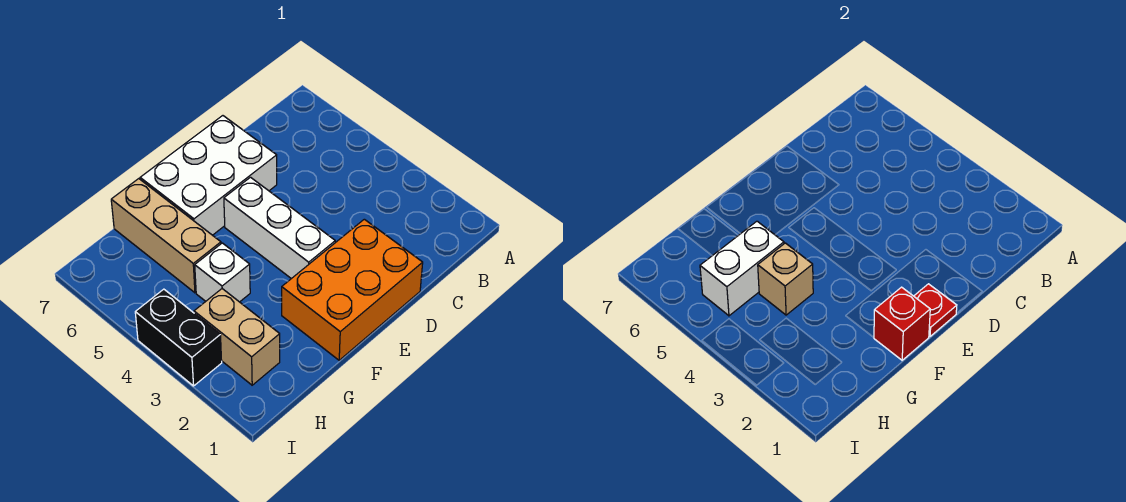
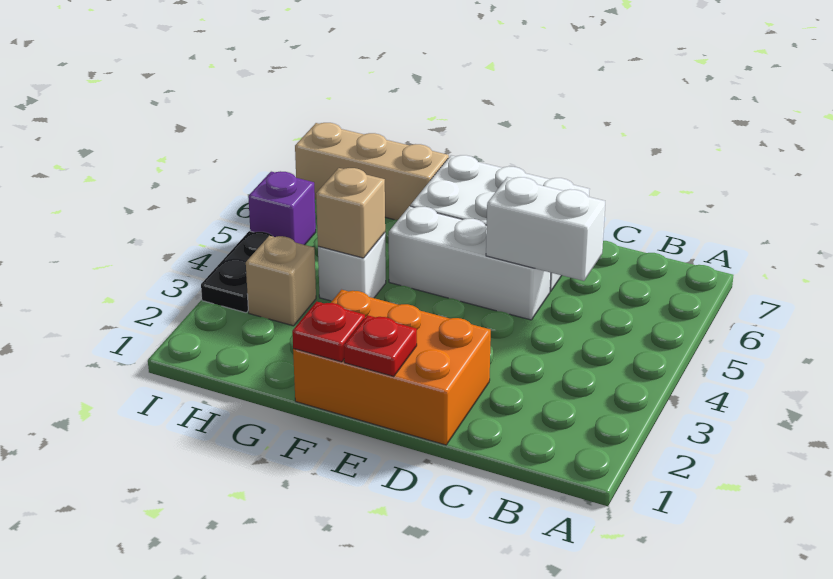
white brick E3:E5 level 1 -> white brick D5:F5 level 1
red brick F1 level 2 -> red plate F1 level 2
tan brick G5:G7 level 1 -> tan brick G7:I7 level 1
white brick G5:H5 level 2 -> white brick C5:D5 level 2
tan brick H2:H3 level 1 -> tan brick H3 level 1
black brick I3:I4 level 1 -> black plate I3:I4 level 1
none -> purple brick I5 level 1

